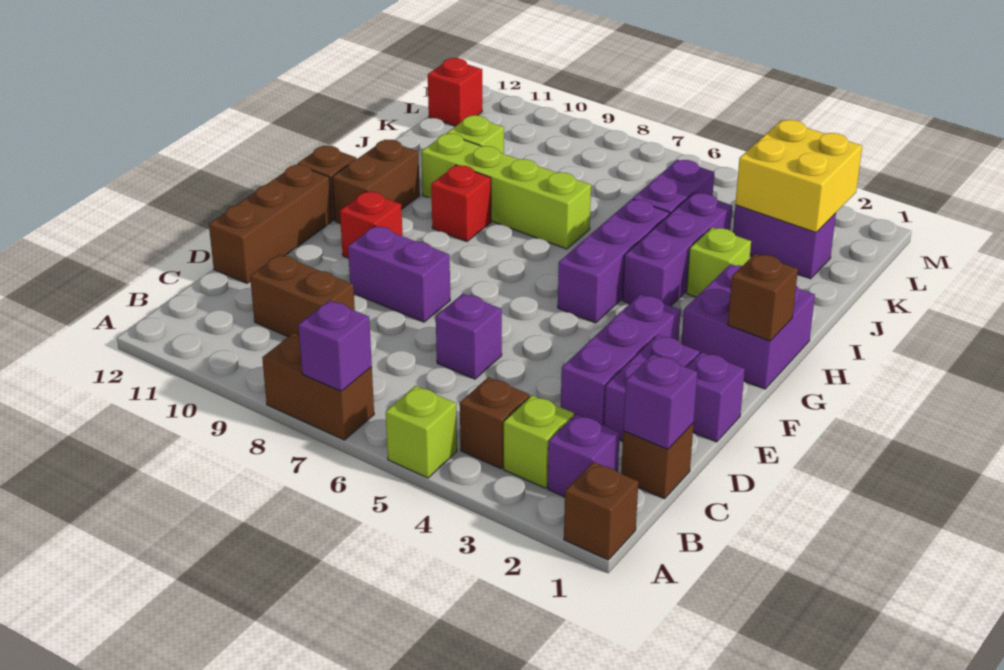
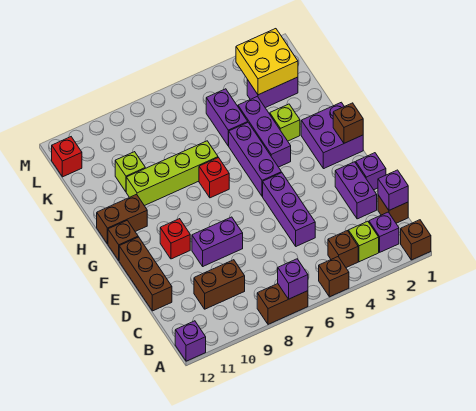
lime brick A5 level 1 -> brown brick A5 level 1
purple brick D3:F3 level 1 -> purple brick D5:F5 level 1
purple brick D6 level 1 -> purple brick A12 level 1
brown brick G11:H11 level 1 -> brown brick H11:H12 level 1
red brick H9 level 1 -> red brick H7 level 1

